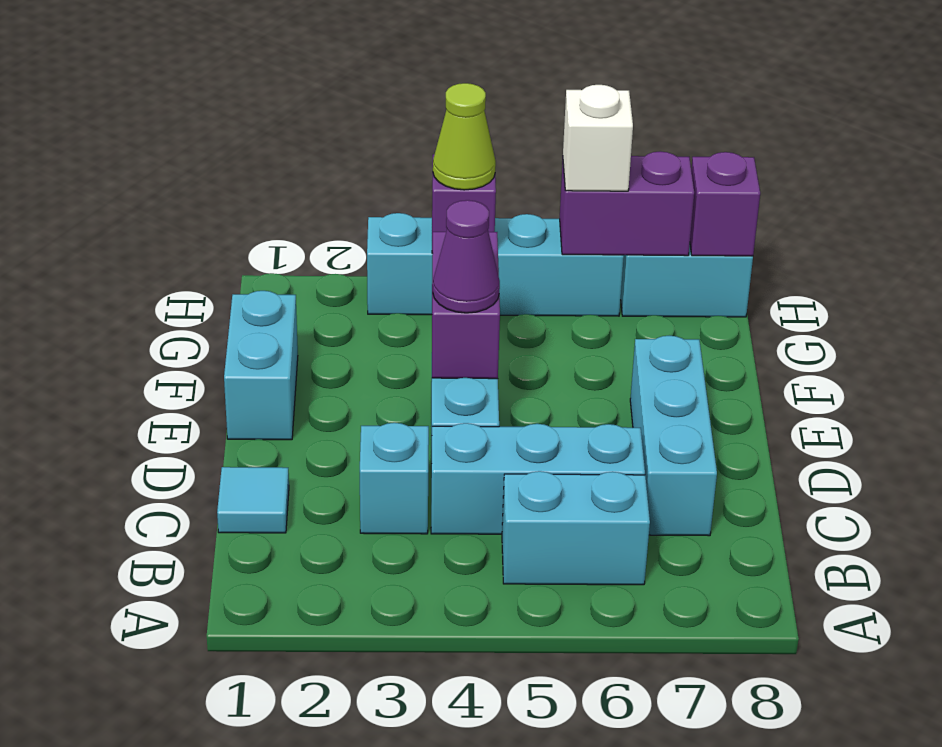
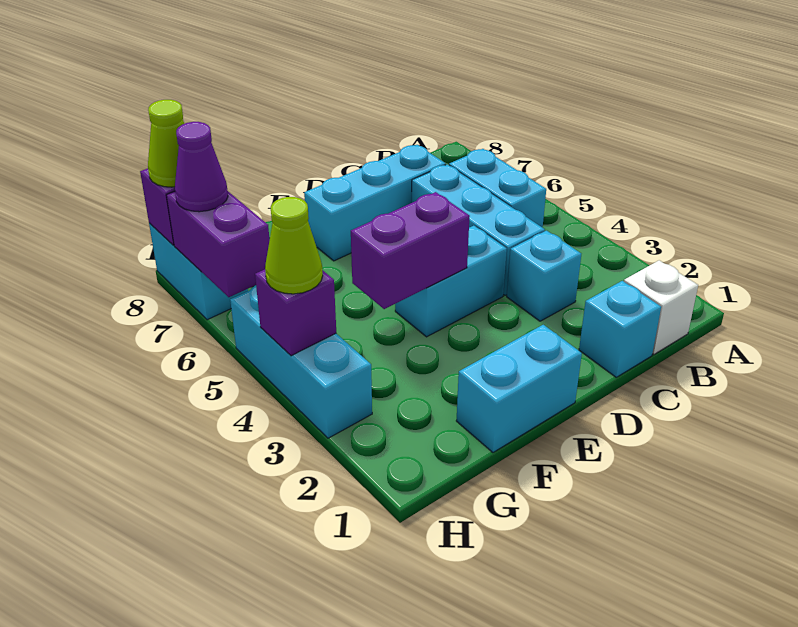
cyan tile C1 level 1 -> cyan brick C1 level 1
purple cone E4 level 3 -> purple cone H7 level 3
cyan brick H3:H6 level 1 -> cyan brick H3:H5 level 1
white brick H6 level 3 -> white brick B1 level 1
none -> lime cone H8 level 3

